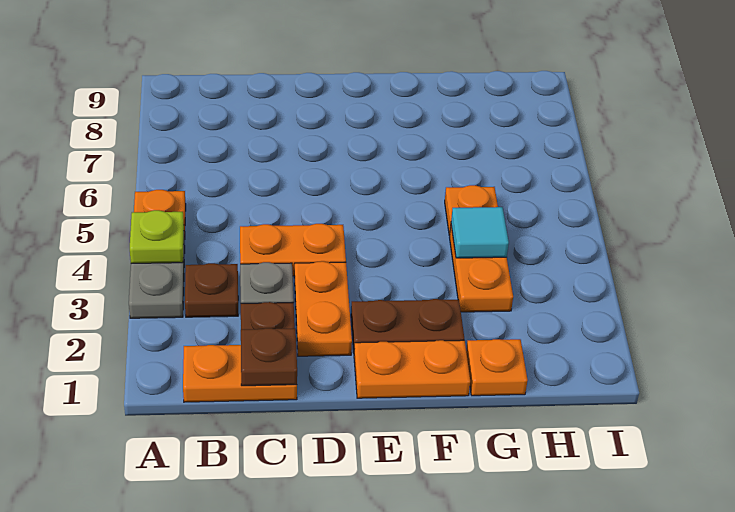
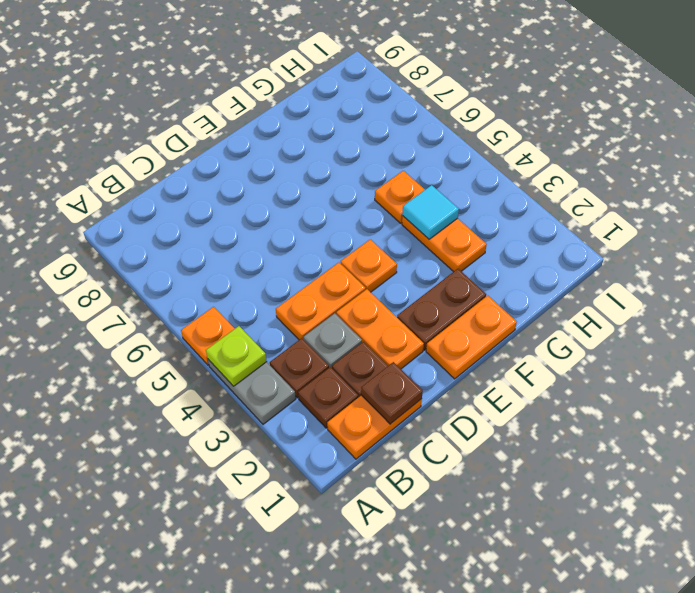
none -> brown plate B2 level 1
orange plate G1 level 1 -> orange plate E4 level 1

